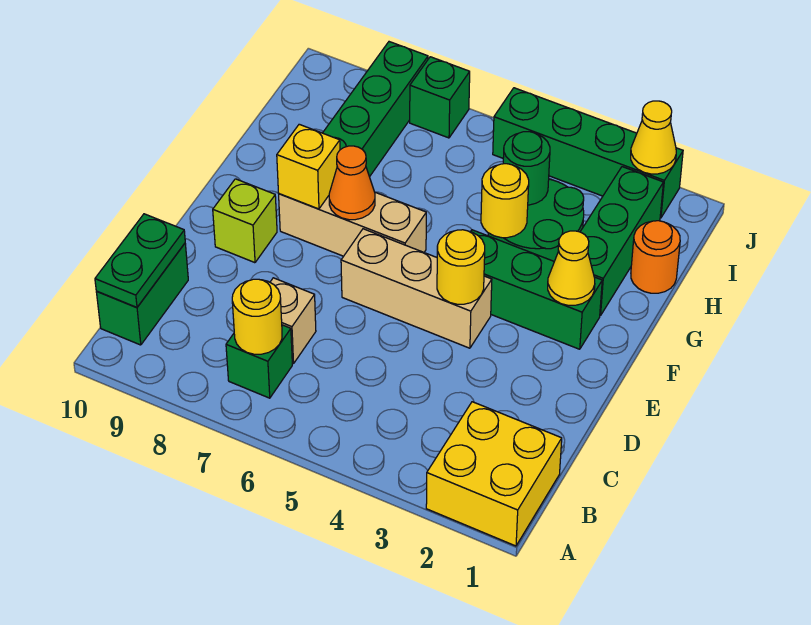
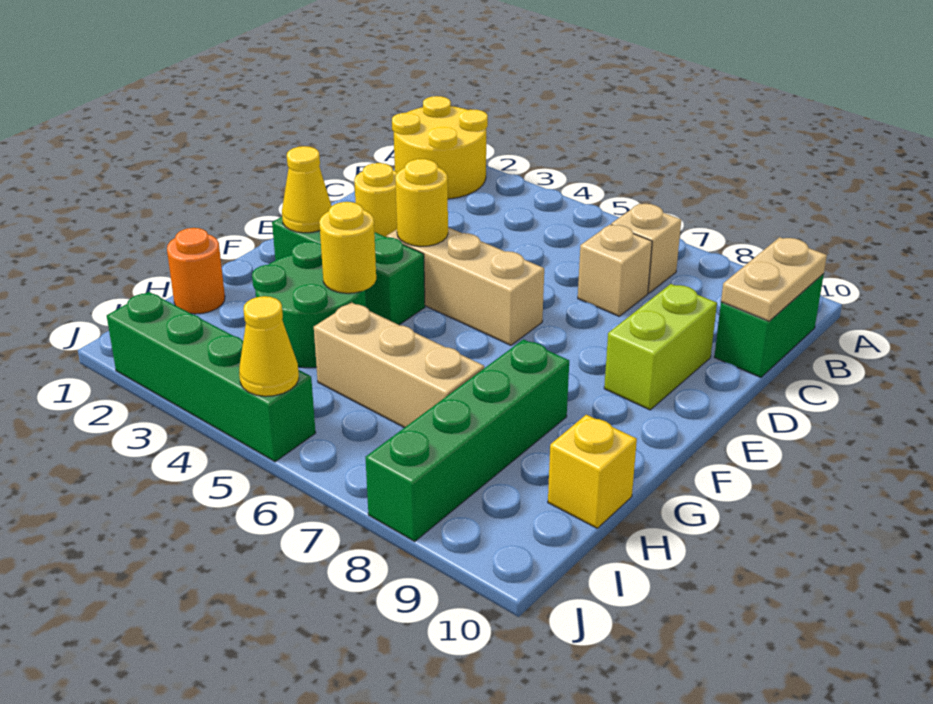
yellow brick A1:B2 level 1 -> yellow round brick A1:B2 level 1
green brick B7 level 1 -> tan brick B7 level 1
yellow round brick B7 level 2 -> yellow round brick D2 level 1
green plate B10:C10 level 2 -> tan plate B10:C10 level 2
lime brick E9 level 1 -> lime brick D9:E9 level 1
tan brick F6:F8 level 1 -> tan brick H5:H7 level 1
orange cone F7 level 2 -> none
yellow brick F8 level 2 -> yellow brick H10 level 1
green brick G2:I2 level 1 -> none
green round brick H4 level 2 -> none
yellow cone J2 level 2 -> yellow cone J5 level 2
green brick J7 level 1 -> none

